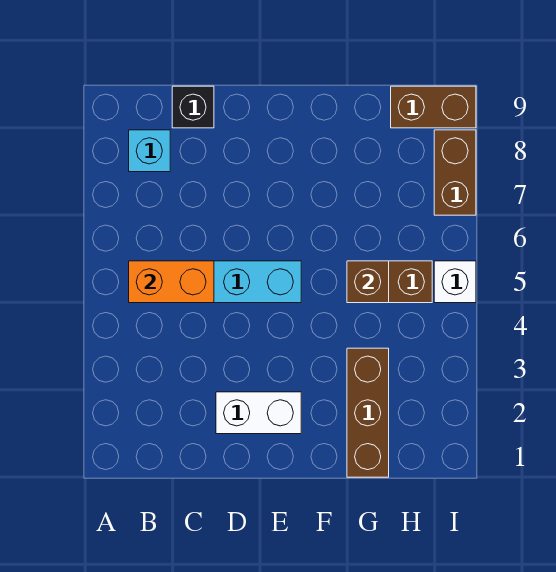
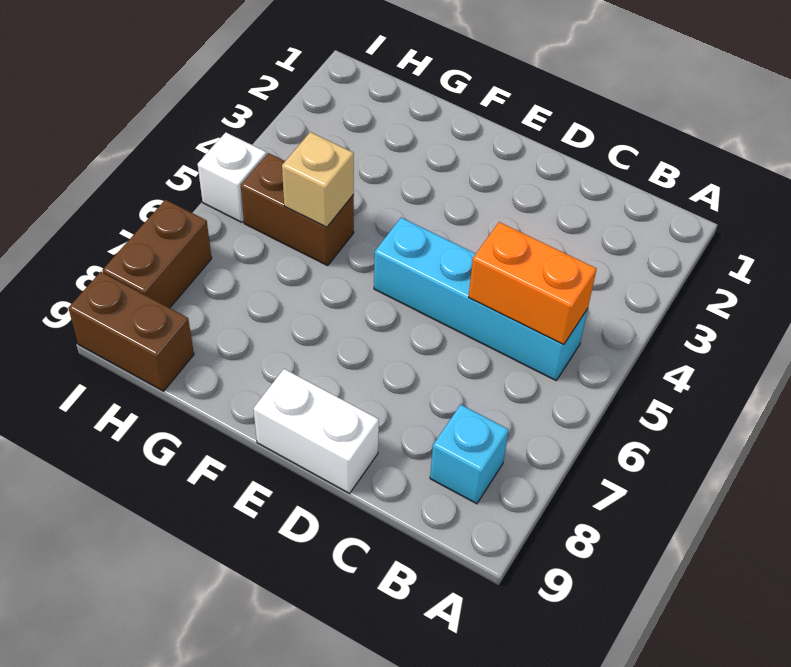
black brick C9 level 1 -> none
white brick D2:E2 level 1 -> white brick D9:E9 level 1
brown brick G1:G3 level 1 -> none
brown brick G5 level 2 -> tan brick G5 level 2

